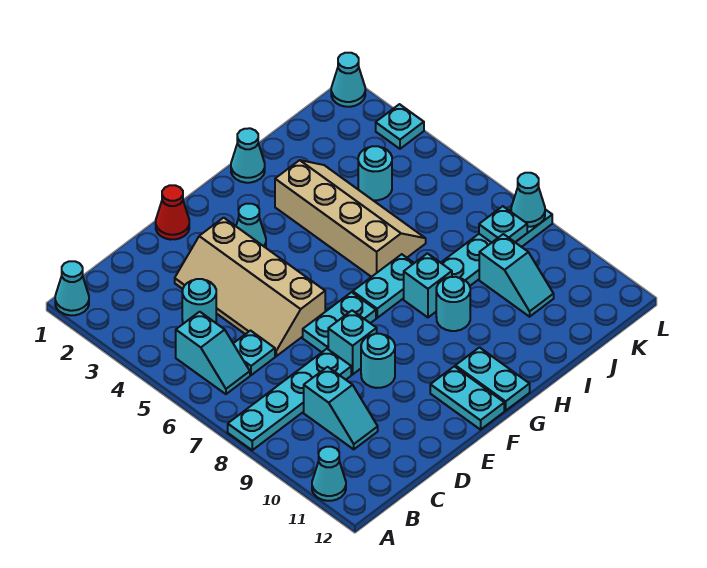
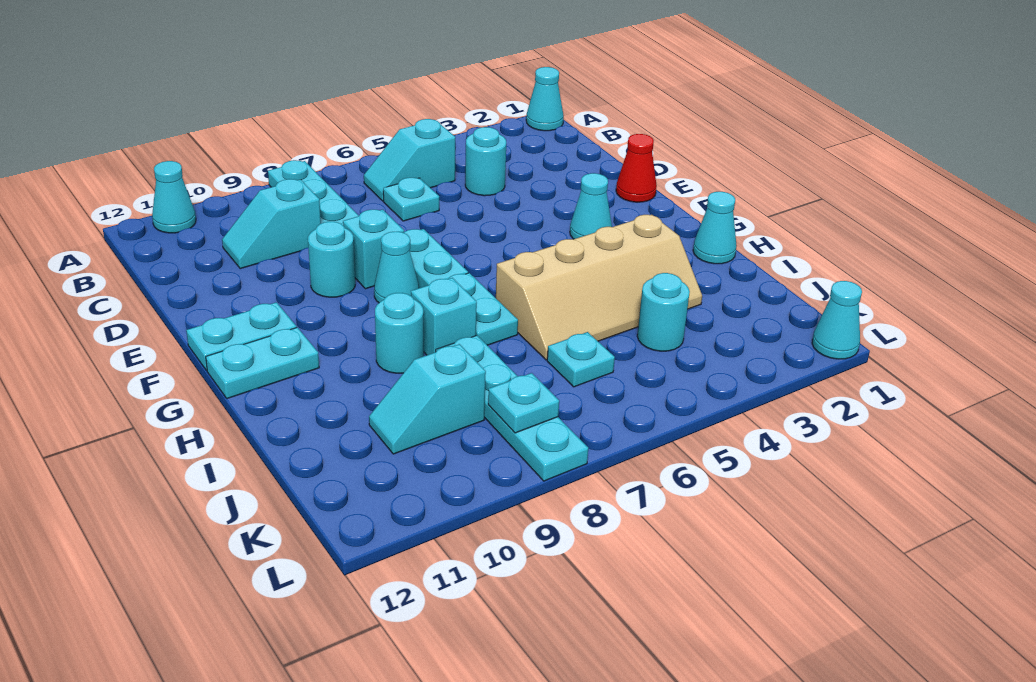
tan slope D3:E6 level 1 top E -> none
cyan plate L3 level 1 -> cyan plate J6 level 1
cyan cone L8 level 2 -> cyan cone F8 level 1

